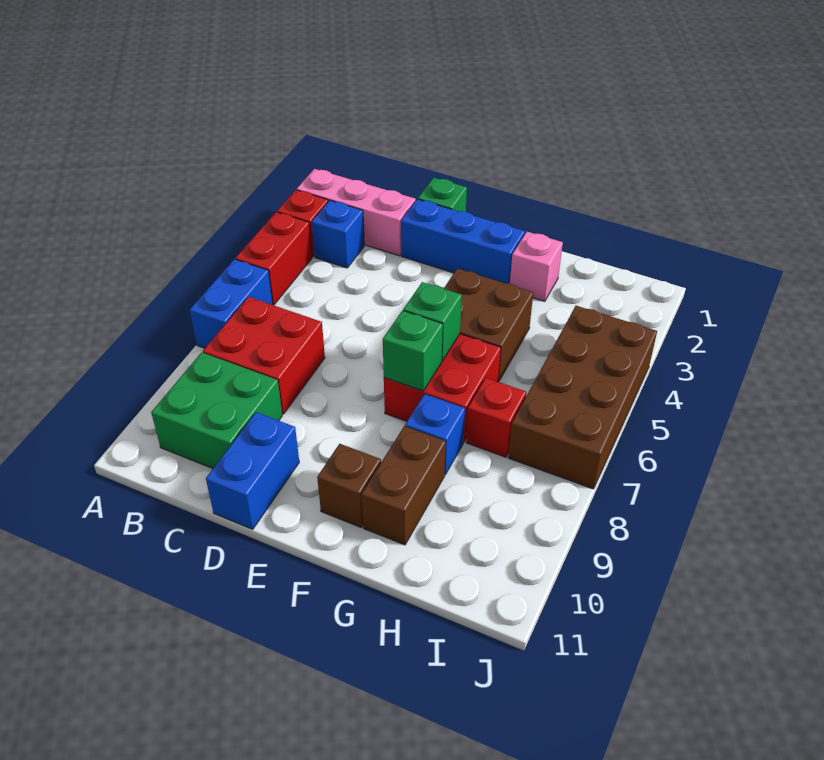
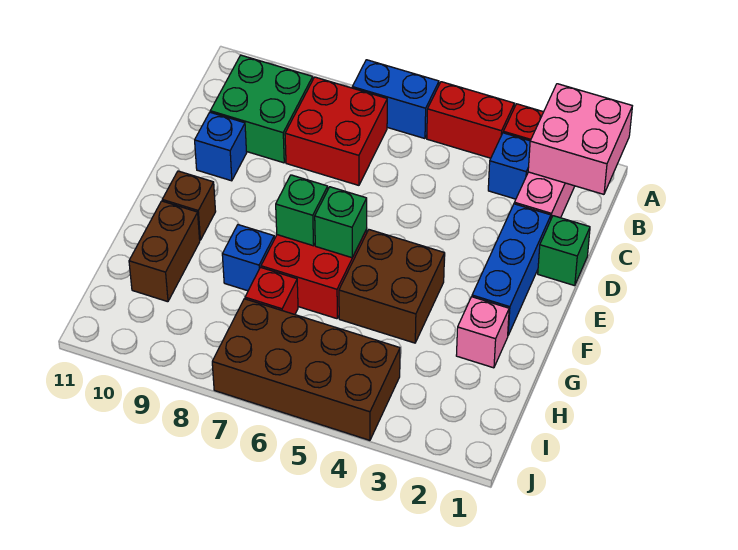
none -> pink brick A1:B2 level 2
blue brick D10:D11 level 1 -> blue brick D10 level 1
brown brick G9:G10 level 1 -> brown brick G10:H10 level 1

